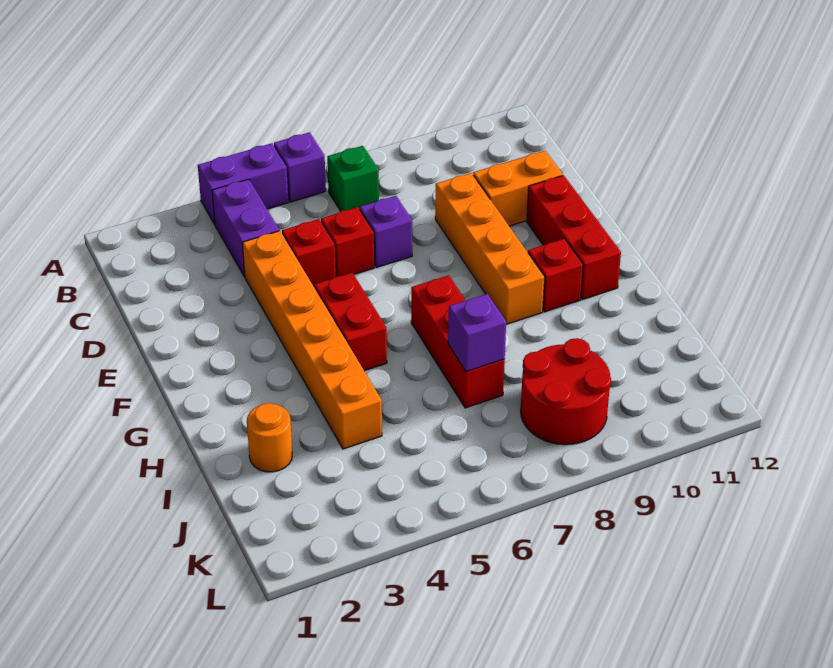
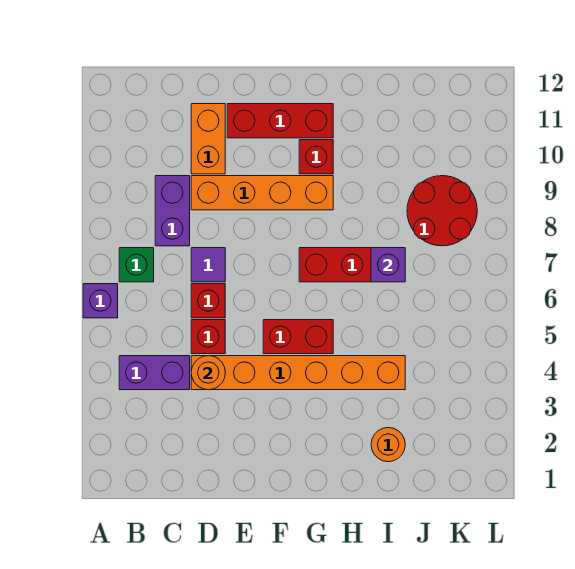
purple brick A4:A5 level 1 -> purple brick C8:C9 level 1
none -> orange round brick D4 level 2
purple brick D7 level 1 -> purple tile D7 level 1

